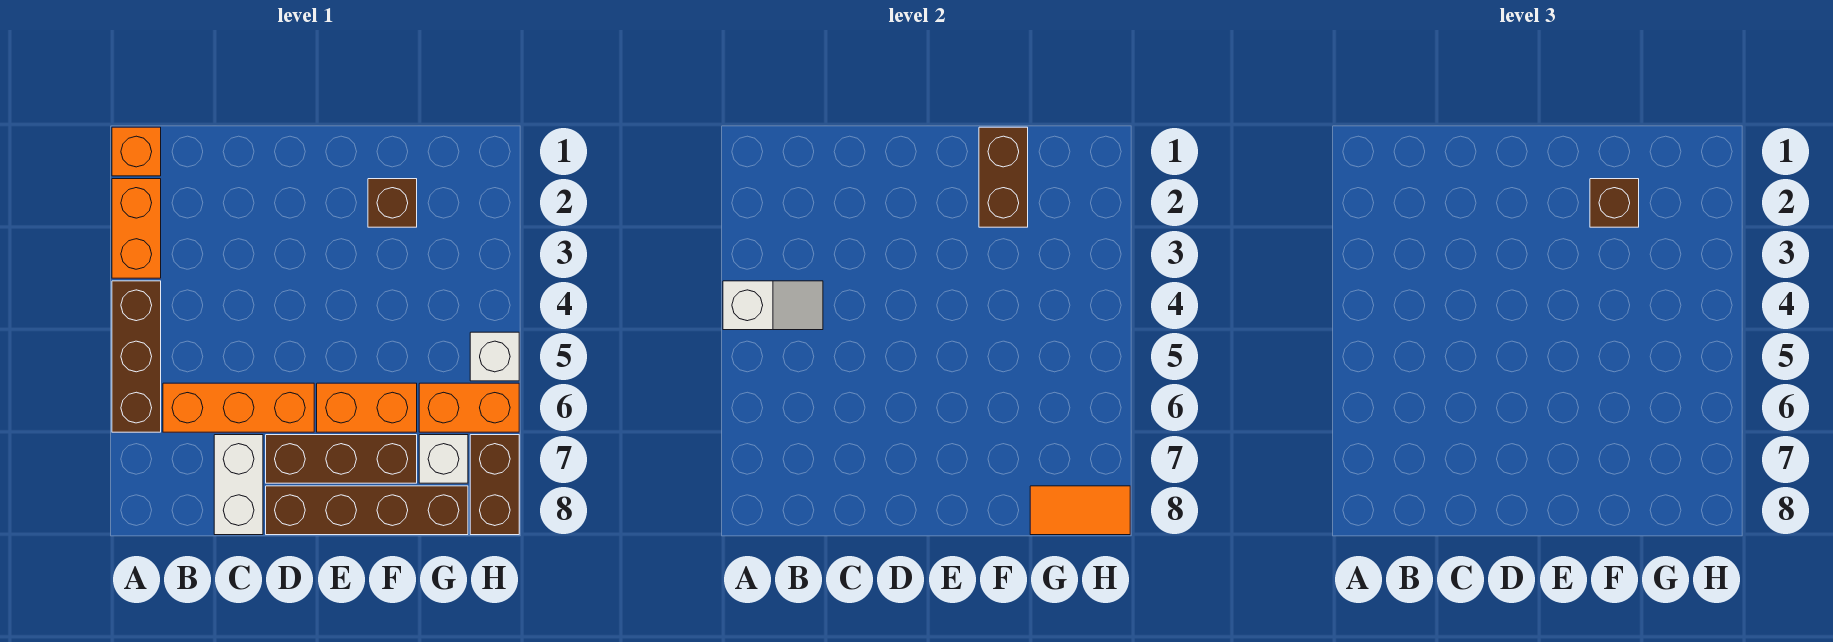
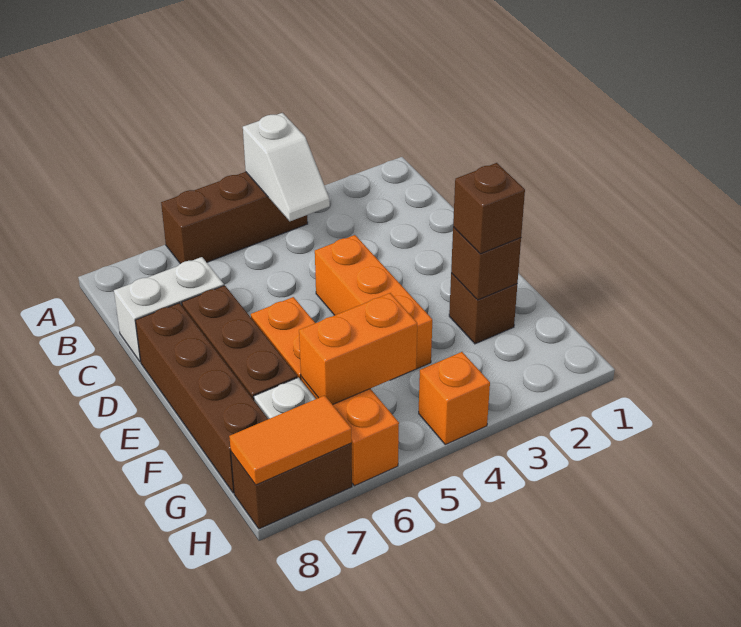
orange brick A1 level 1 -> orange brick H4 level 1
orange brick A2:A3 level 1 -> orange brick G5:G6 level 2
orange brick B6:D6 level 1 -> orange brick D4:F4 level 1
brown brick F1:F2 level 2 -> brown brick F2 level 2
orange tile G8:H8 level 2 -> orange tile H7:H8 level 2
white brick H5 level 1 -> none

